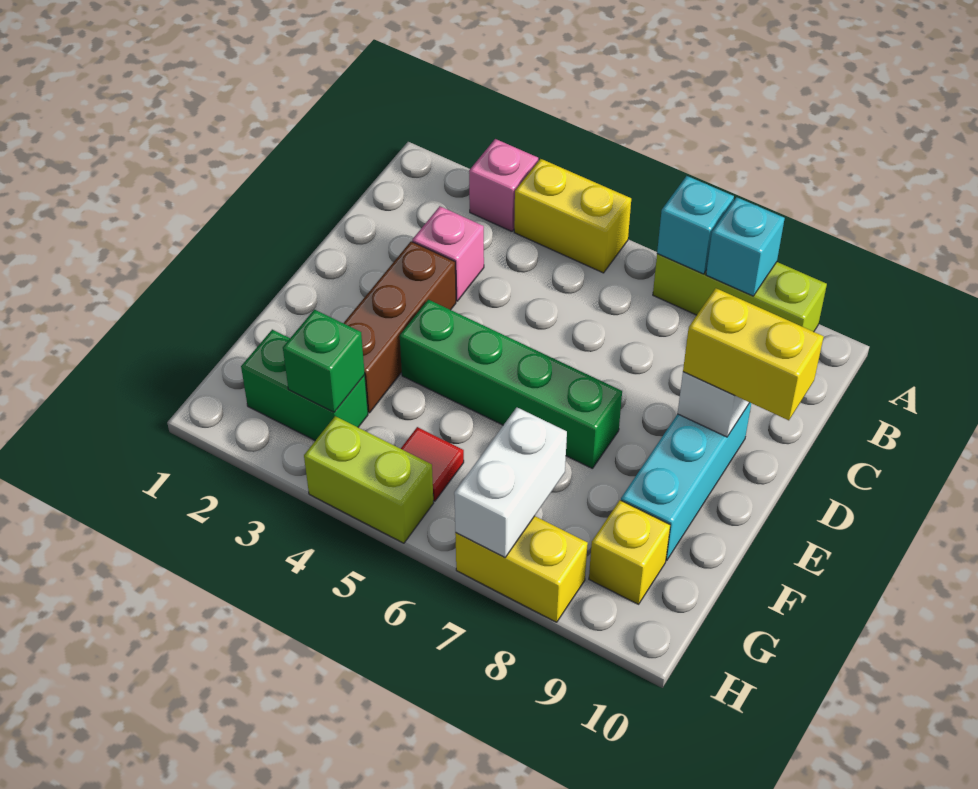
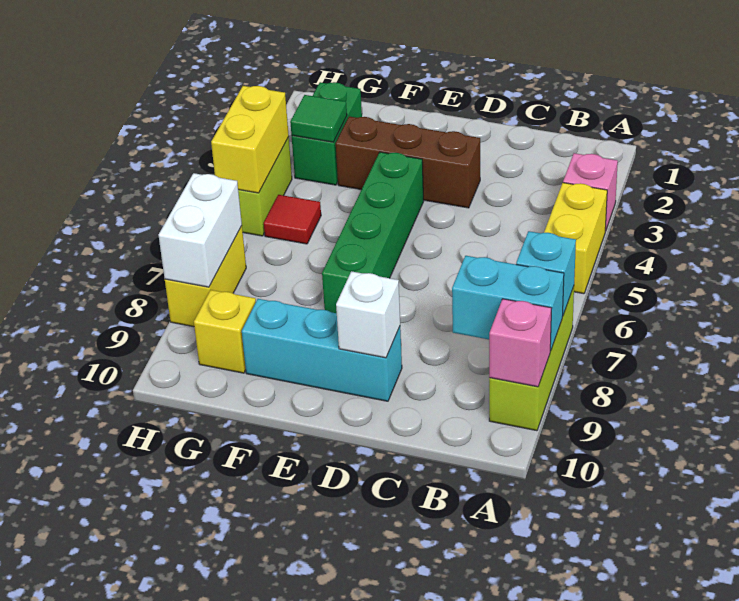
cyan brick A8 level 2 -> cyan brick A8:B8 level 2
pink brick C3 level 1 -> pink brick A9 level 2
yellow brick D9:D10 level 3 -> yellow brick H4:H5 level 2
green brick G3 level 2 -> green tile G3 level 2
white brick G7:H7 level 2 -> white brick H7:H8 level 2

